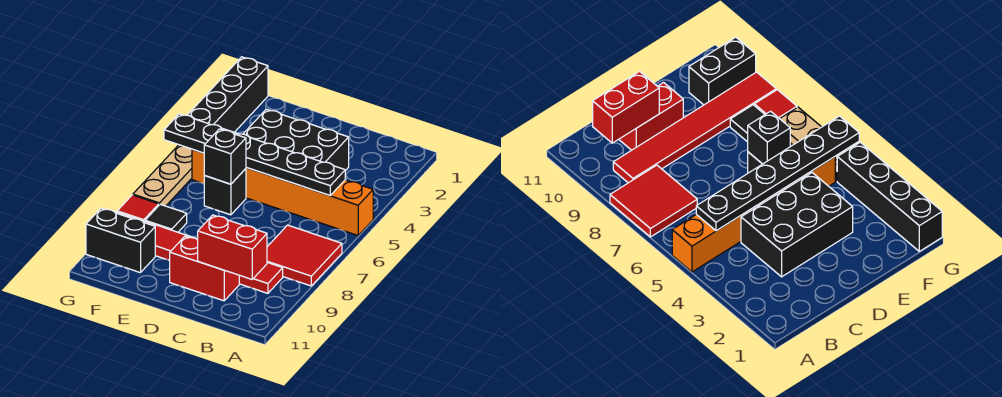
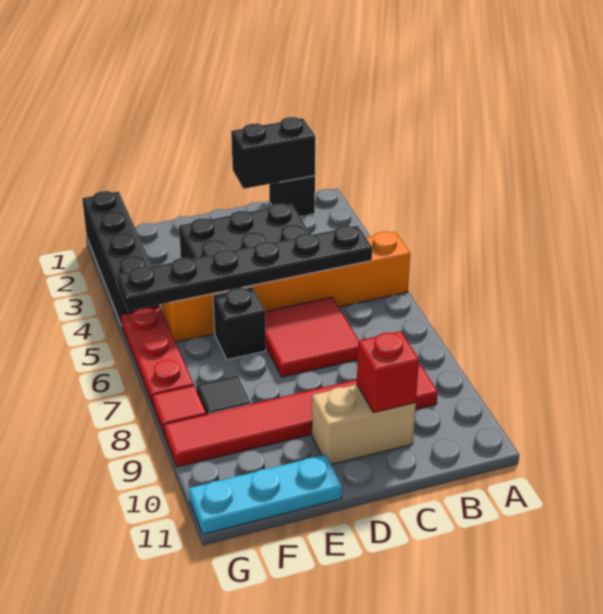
red tile A7:B8 level 1 -> red tile C6:D7 level 1
red brick B10:C10 level 2 -> red brick C10 level 2
red brick C10:D10 level 1 -> tan brick C10:D10 level 1
black brick E6 level 2 -> black brick B1 level 1
none -> cyan plate E11:G11 level 1
black brick F10:G10 level 1 -> black brick B1:C1 level 2
tan plate G5:G7 level 1 -> red plate G5:G7 level 1

